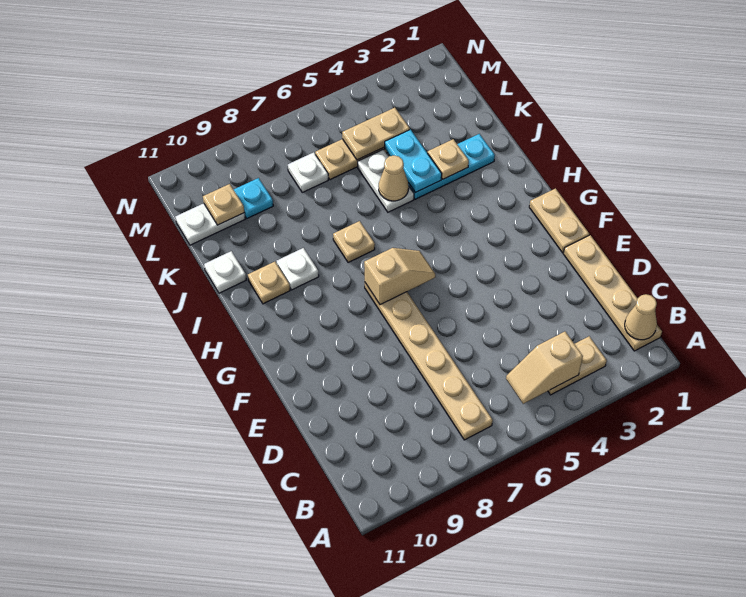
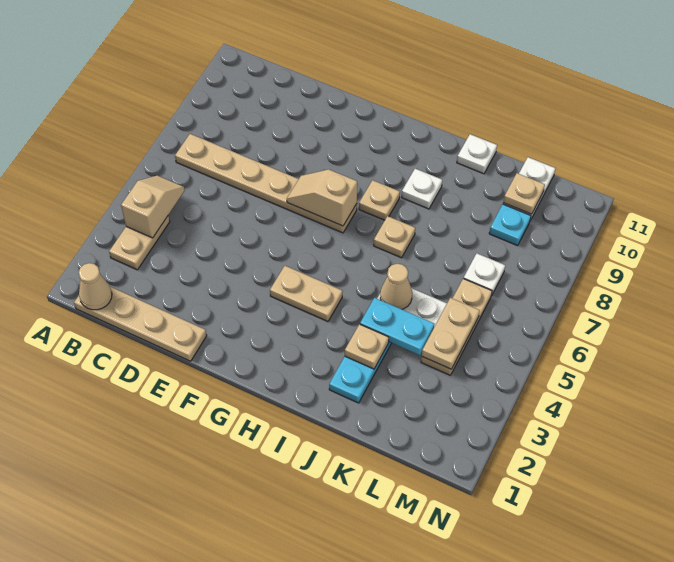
tan plate F1:G1 level 1 -> tan plate G4:H4 level 1
tan slope G6:G7 level 2 top 7 -> tan slope F7:G7 level 2 top G
tan plate I10 level 1 -> tan plate H8 level 1

